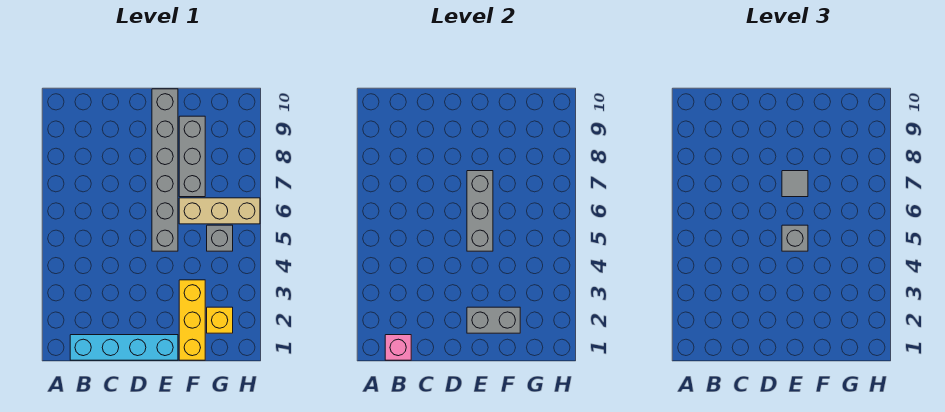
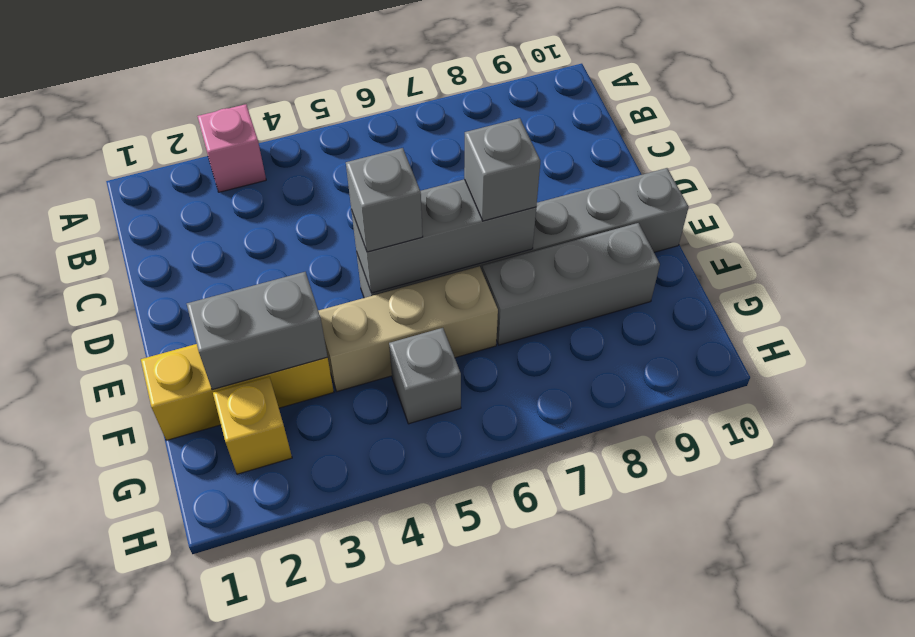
cyan brick B1:E1 level 1 -> none
pink brick B1 level 2 -> pink brick A3 level 1
grey brick E2:F2 level 2 -> grey brick F2:F3 level 2
grey tile E7 level 3 -> grey brick E7 level 3
tan brick F6:H6 level 1 -> tan brick F4:F6 level 1

